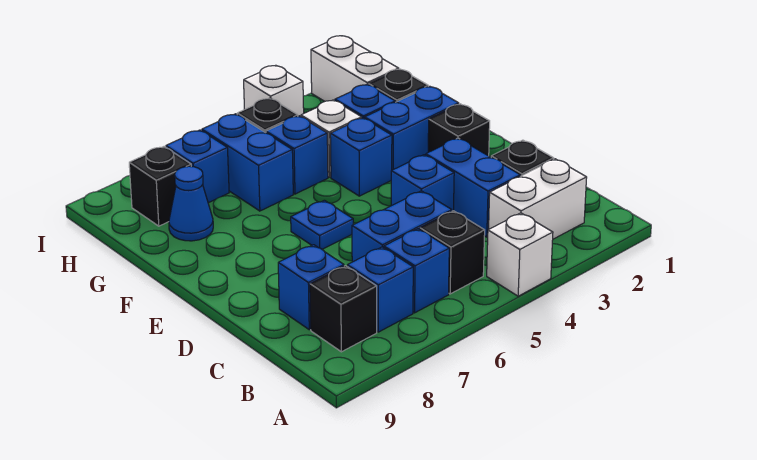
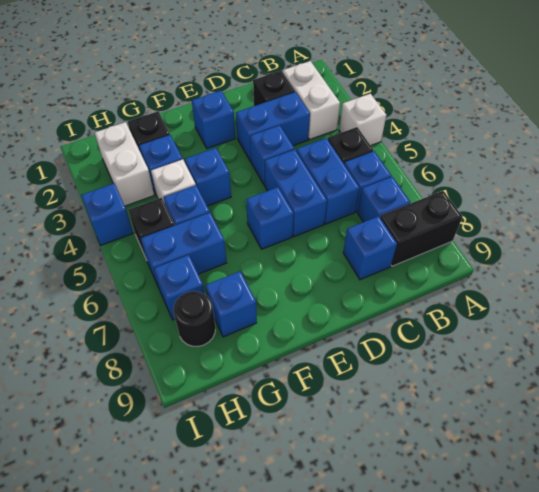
black brick B8 level 1 -> black brick A8:B8 level 1
black brick E2 level 1 -> blue brick E2 level 1
blue plate E6 level 1 -> blue brick E6 level 1
blue brick F2:F3 level 1 -> blue brick D5:D6 level 1
blue cone G8 level 1 -> blue brick G8 level 1
white brick H2:I2 level 1 -> white brick H2:H3 level 1
black brick H8 level 1 -> black round brick H8 level 1
white brick I4 level 1 -> blue brick I4 level 1

